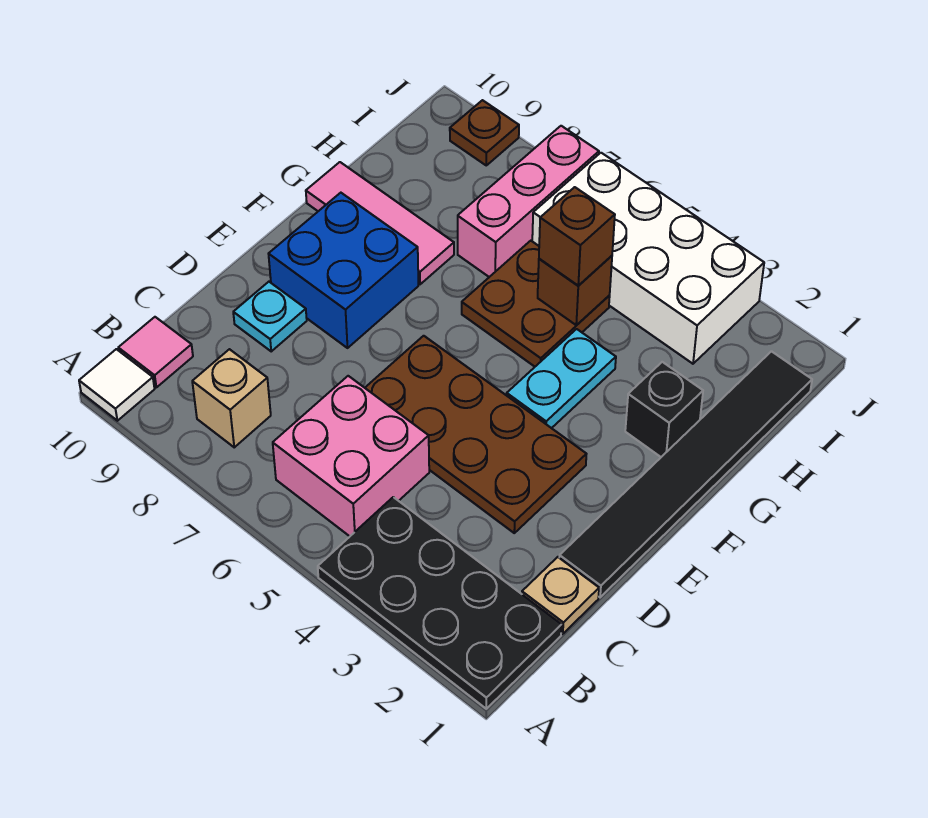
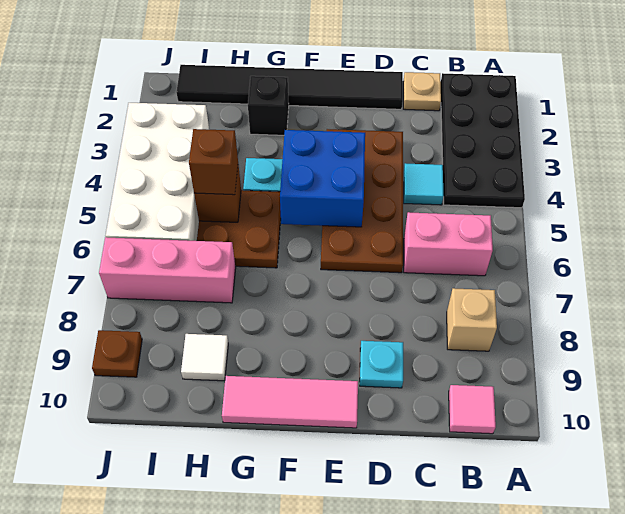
white tile A10 level 1 -> white tile H9 level 1
pink brick B5:C6 level 1 -> pink brick B6:C6 level 1
none -> cyan tile C4 level 1
blue brick E8:F9 level 1 -> blue brick E4:F5 level 2
pink tile G8:G10 level 1 -> pink tile E10:G10 level 1

